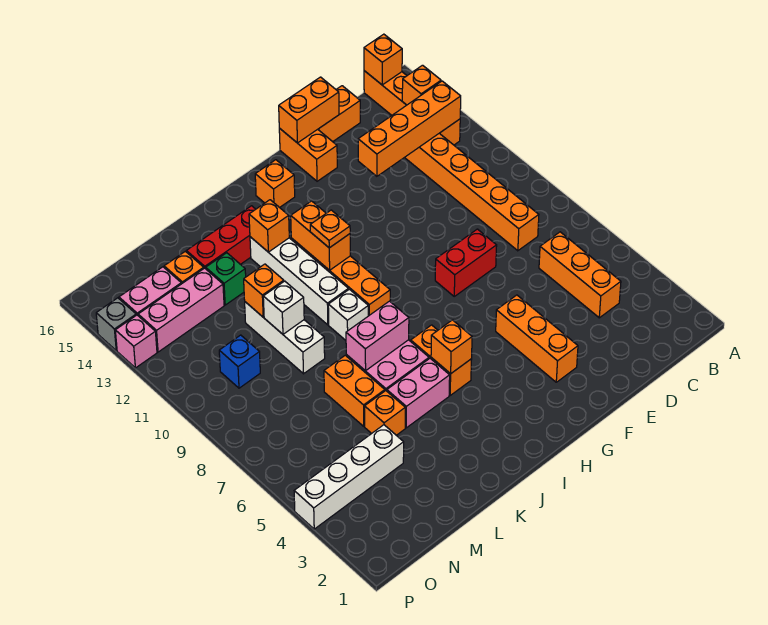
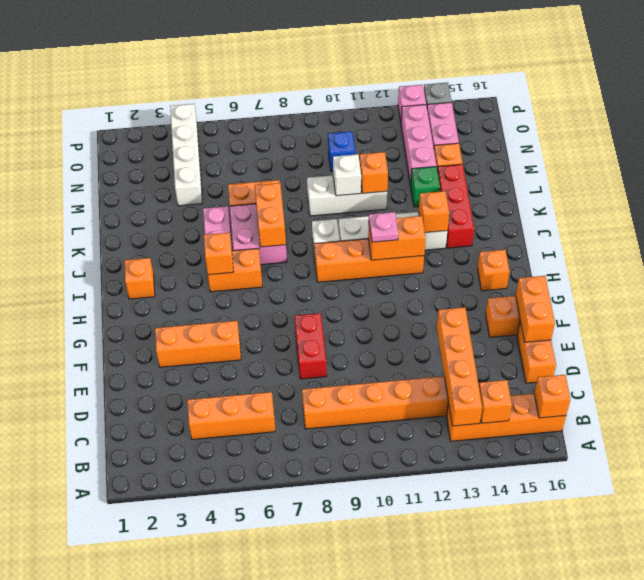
orange plate I11 level 3 -> pink plate I11 level 3
pink brick J7:K7 level 2 -> orange brick J7:K7 level 2
orange brick L5 level 1 -> orange brick I2 level 1

